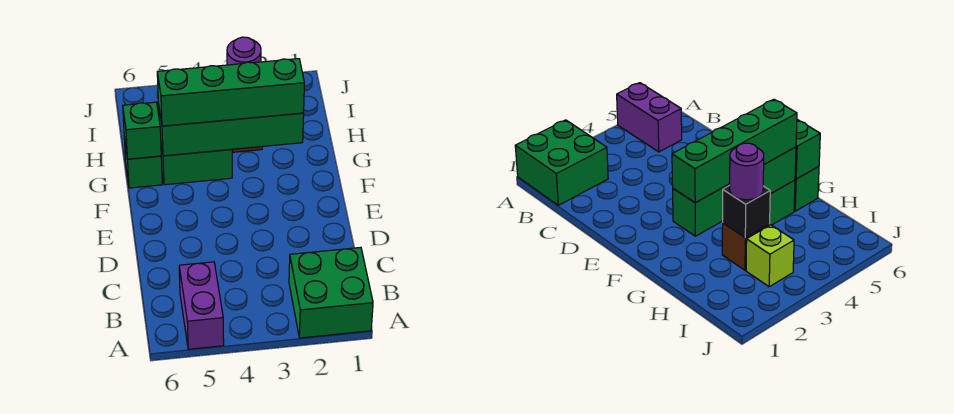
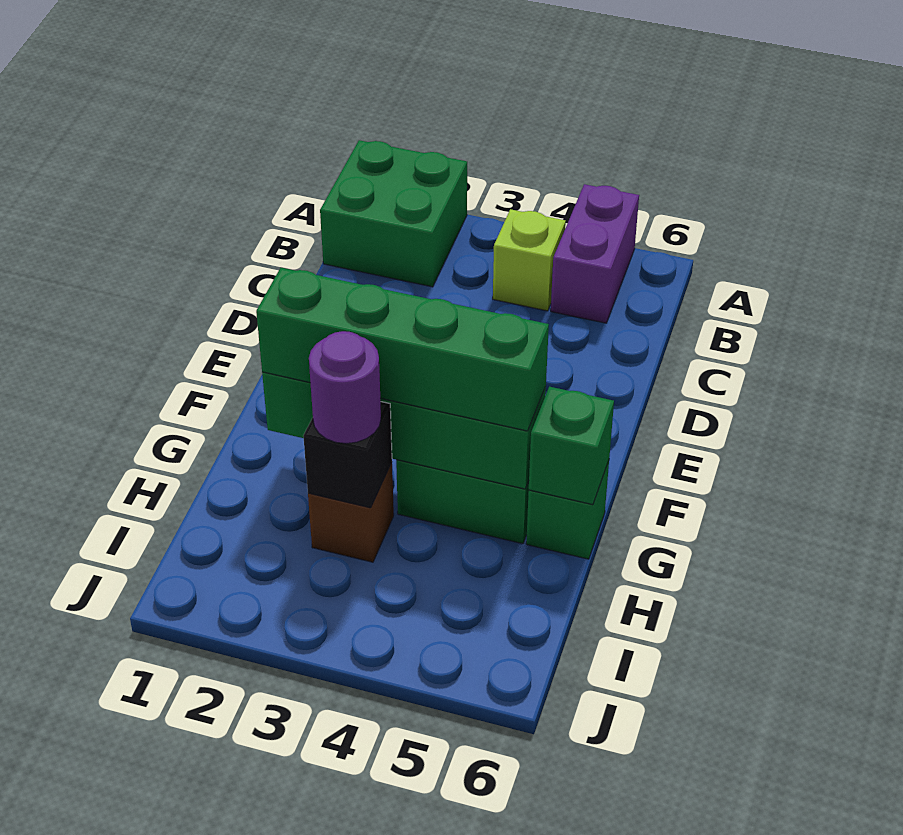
lime brick I3 level 1 -> lime brick B4 level 1

